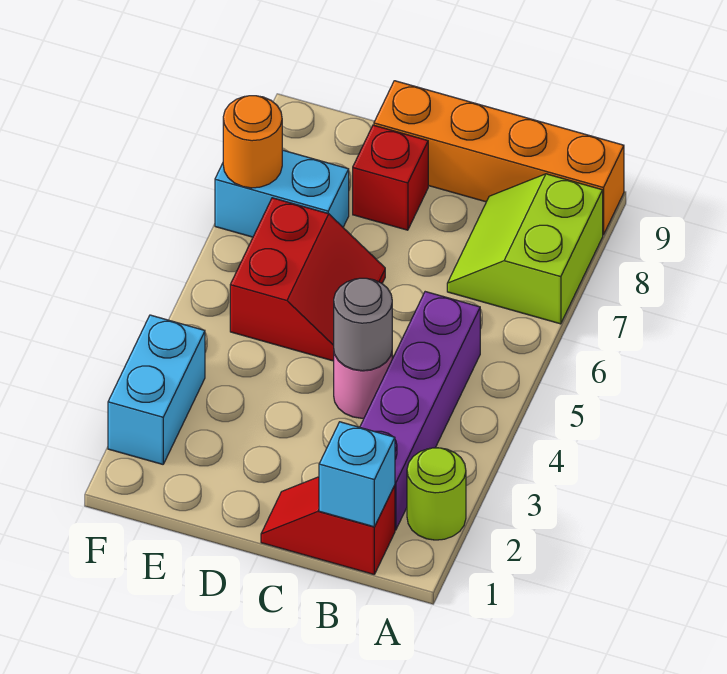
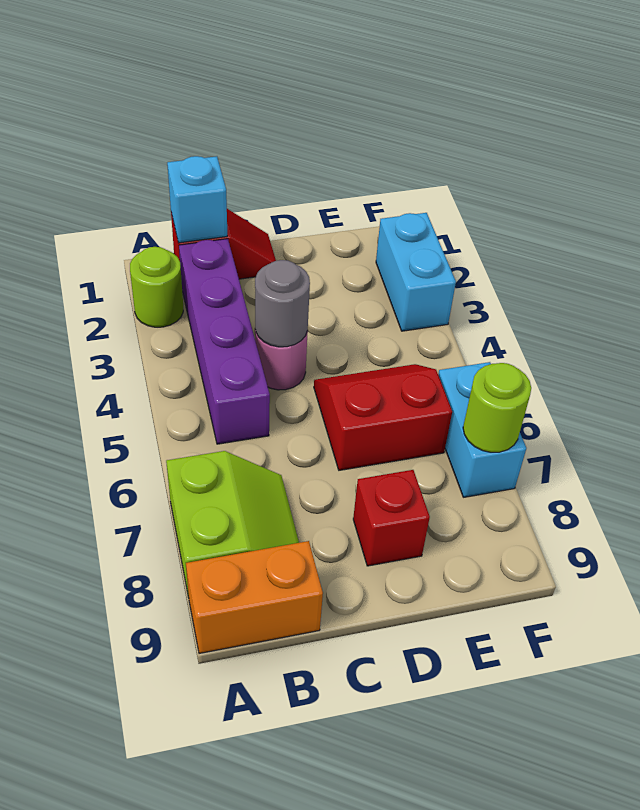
orange brick A9:D9 level 1 -> orange brick A9:B9 level 1
red slope D5:E6 level 1 top E -> red slope D5:E6 level 1 top 6
cyan brick E7:F7 level 1 -> cyan brick F6:F7 level 1
orange round brick F7 level 2 -> lime round brick F7 level 2

